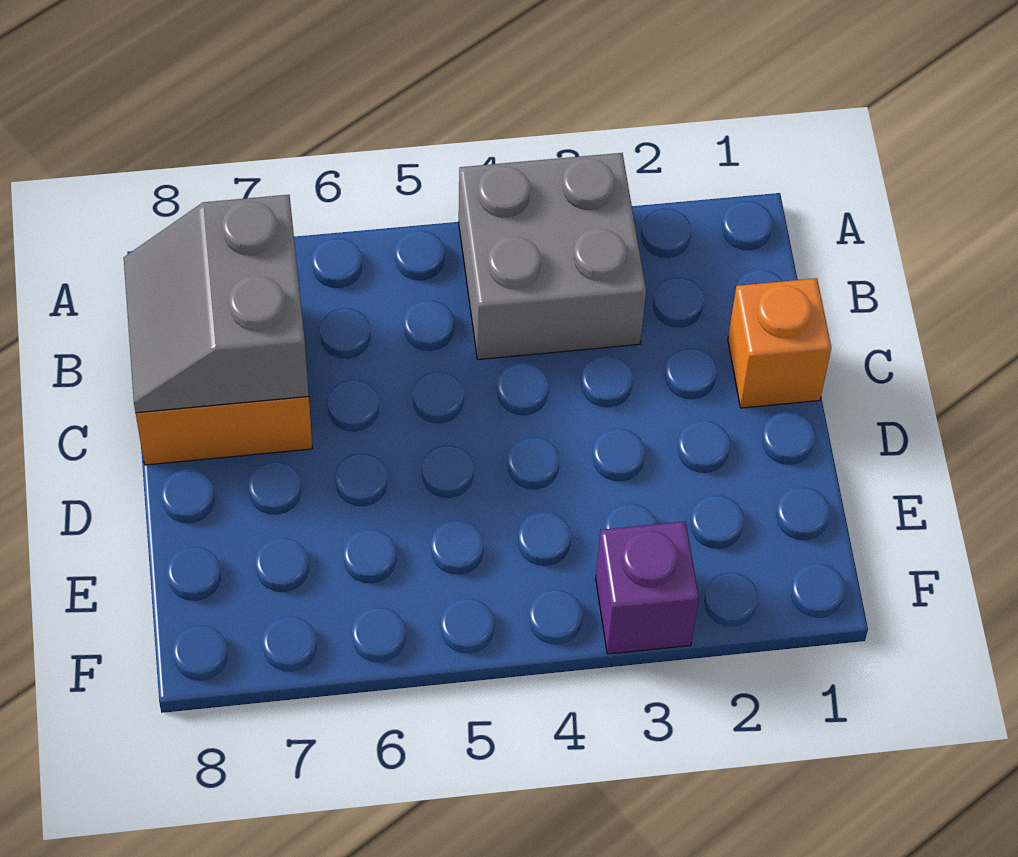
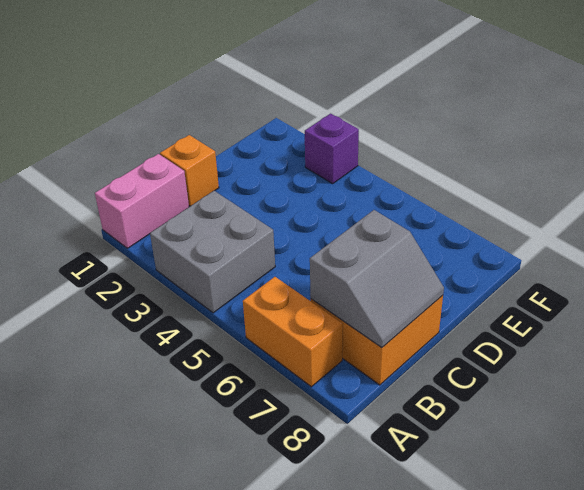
none -> pink brick A1:B1 level 1
none -> orange brick A6:A7 level 1

